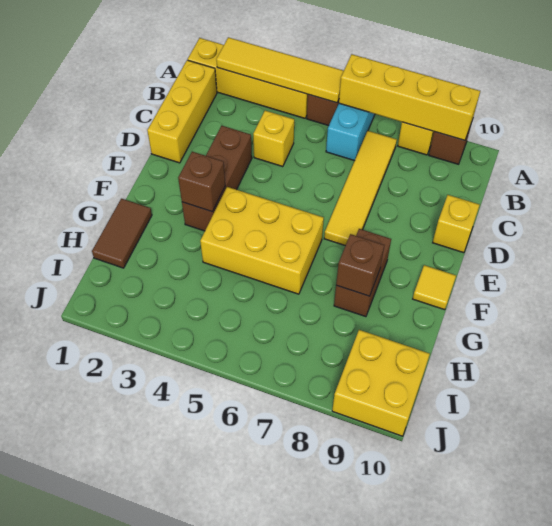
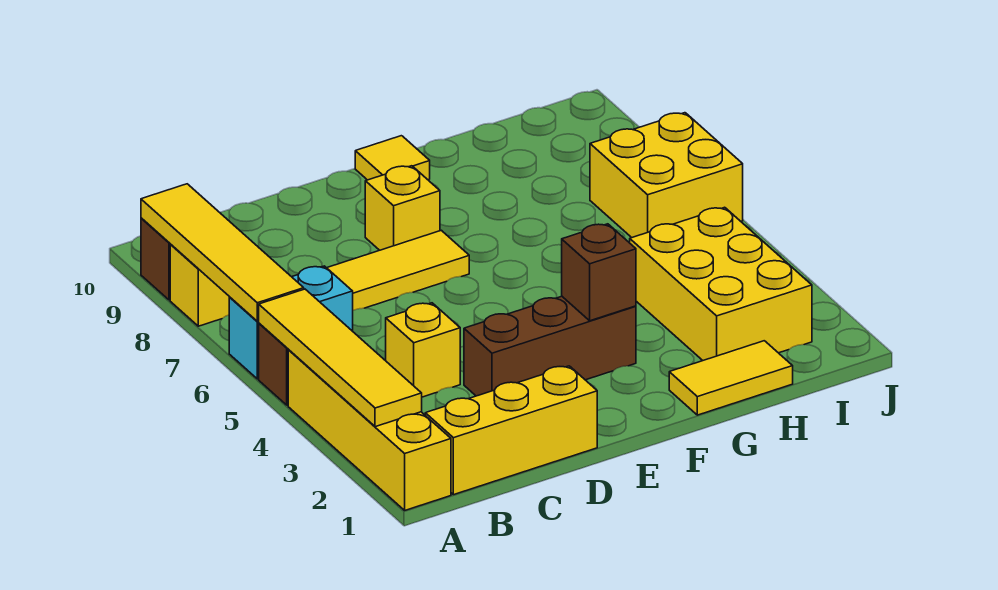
yellow brick A6:A9 level 2 -> yellow tile A6:A9 level 2
yellow brick D10 level 1 -> yellow brick E8 level 1
yellow brick F4:G6 level 1 -> yellow brick H2:I4 level 1
brown brick F8:G8 level 1 -> none
brown tile G1:H1 level 1 -> yellow tile G1:H1 level 1
brown brick G8 level 2 -> none
yellow brick I9:J10 level 1 -> yellow brick I6:J7 level 1

